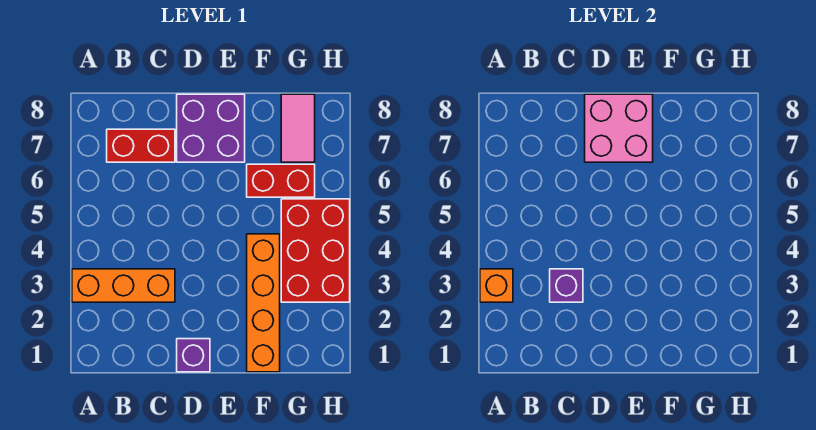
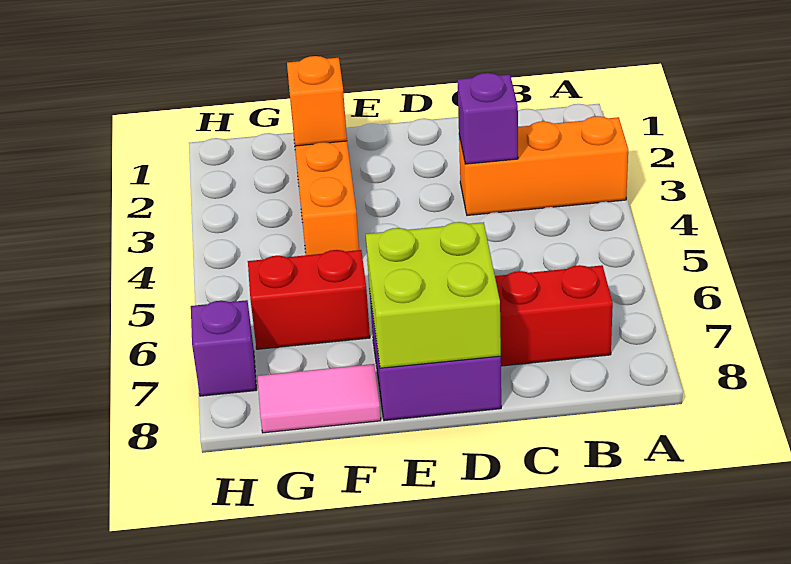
orange brick A3 level 2 -> orange brick F2 level 2
purple brick D1 level 1 -> purple brick H7 level 1
pink brick D7:E8 level 2 -> lime brick D7:E8 level 2
red brick G3:H5 level 1 -> none
pink tile G7:G8 level 1 -> pink tile F8:G8 level 1

